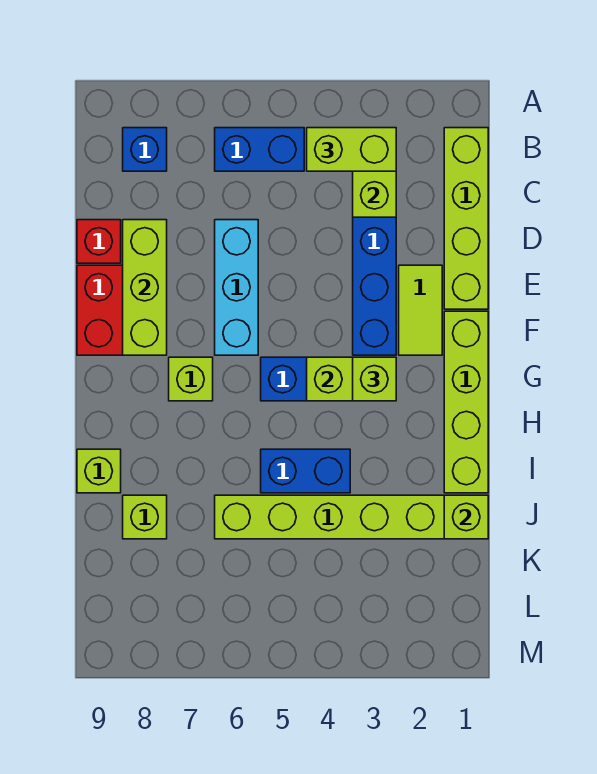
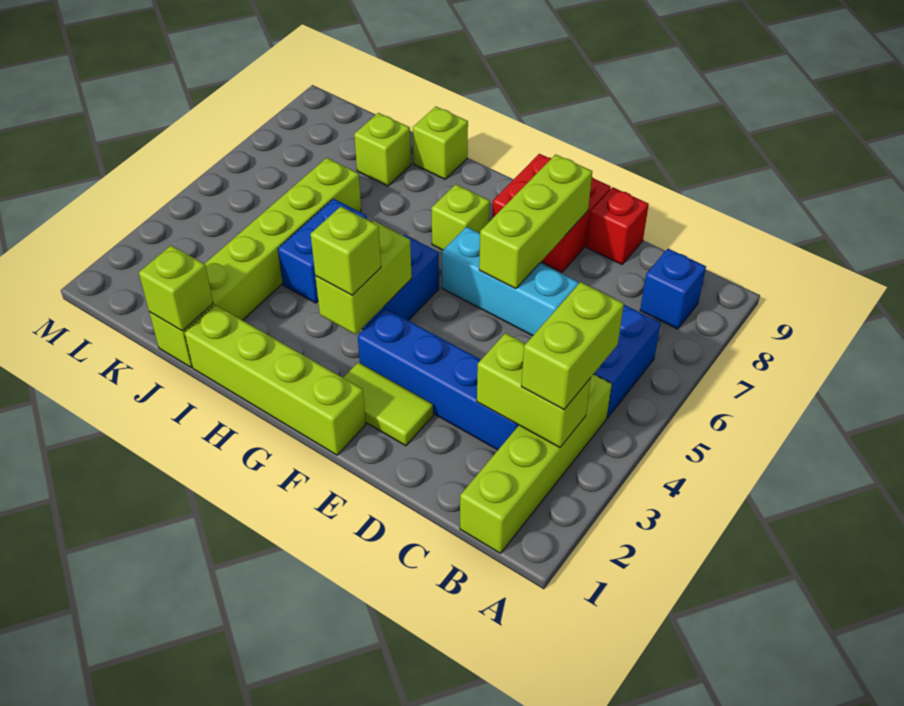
lime brick B1:E1 level 1 -> lime brick B1:B4 level 1
lime brick D8:F8 level 2 -> lime brick E6:E8 level 2

